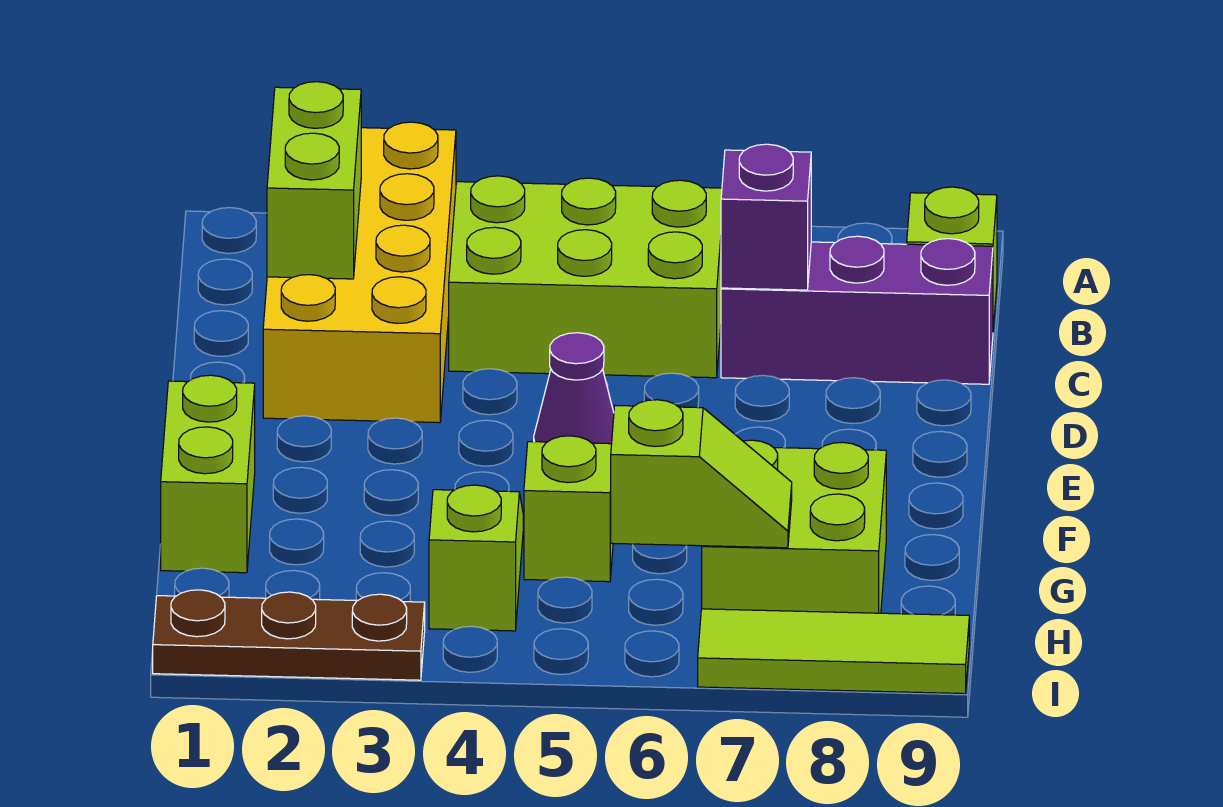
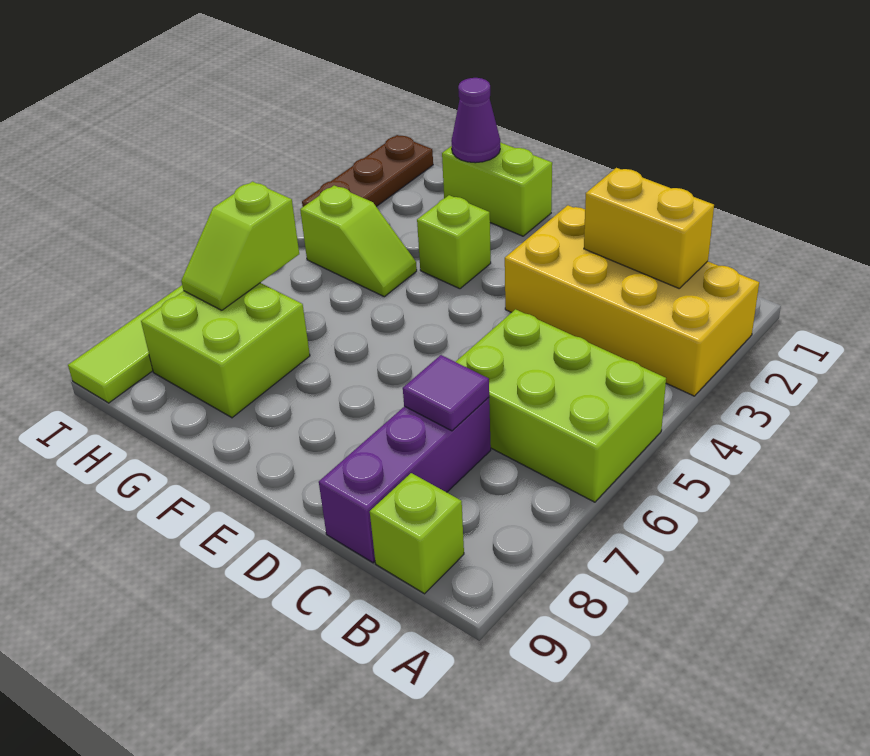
lime brick B2:C2 level 2 -> yellow brick B2:C2 level 2
lime brick B4:C6 level 1 -> lime brick A5:C6 level 1
purple brick C7 level 2 -> purple tile C7 level 2
purple cone E5 level 1 -> purple cone G1 level 2
lime brick G5 level 1 -> lime brick F3 level 1

